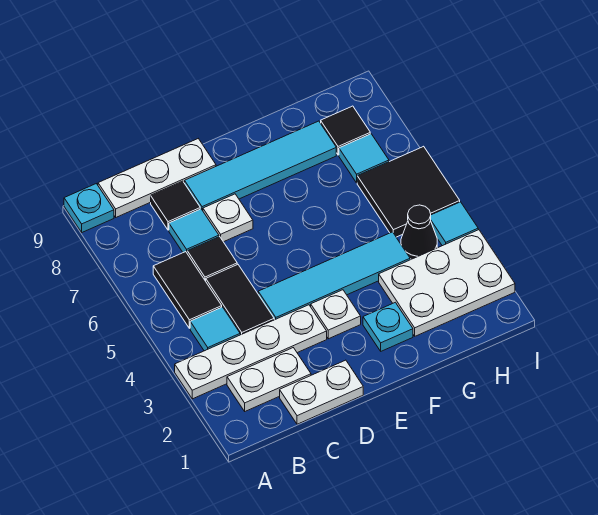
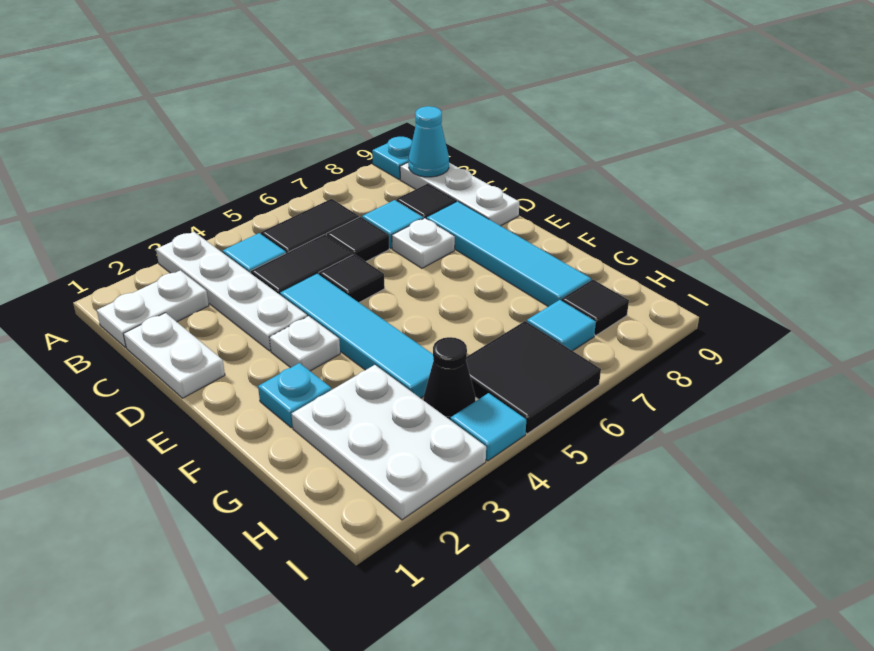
white plate B2:C2 level 1 -> white plate B1:B2 level 1
none -> cyan cone B9 level 2
none -> black tile D5 level 1

